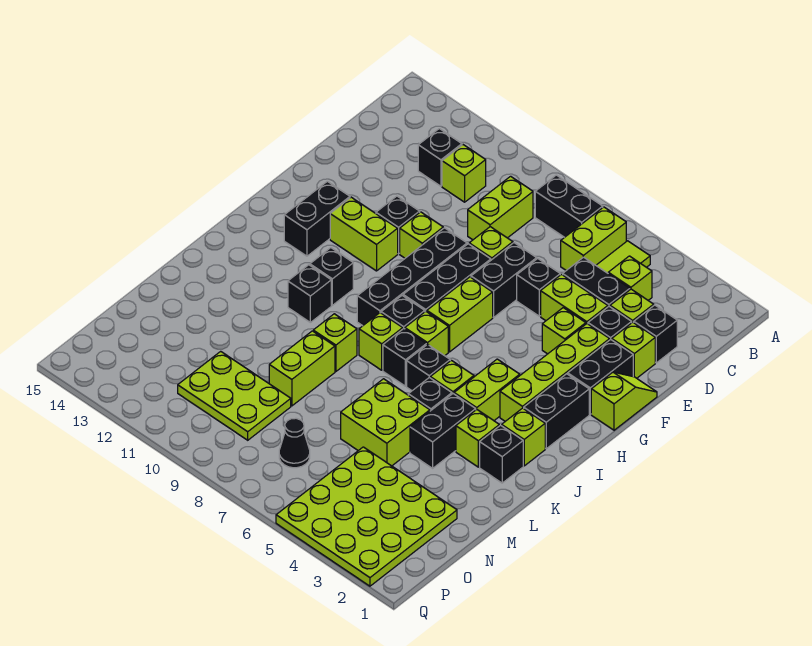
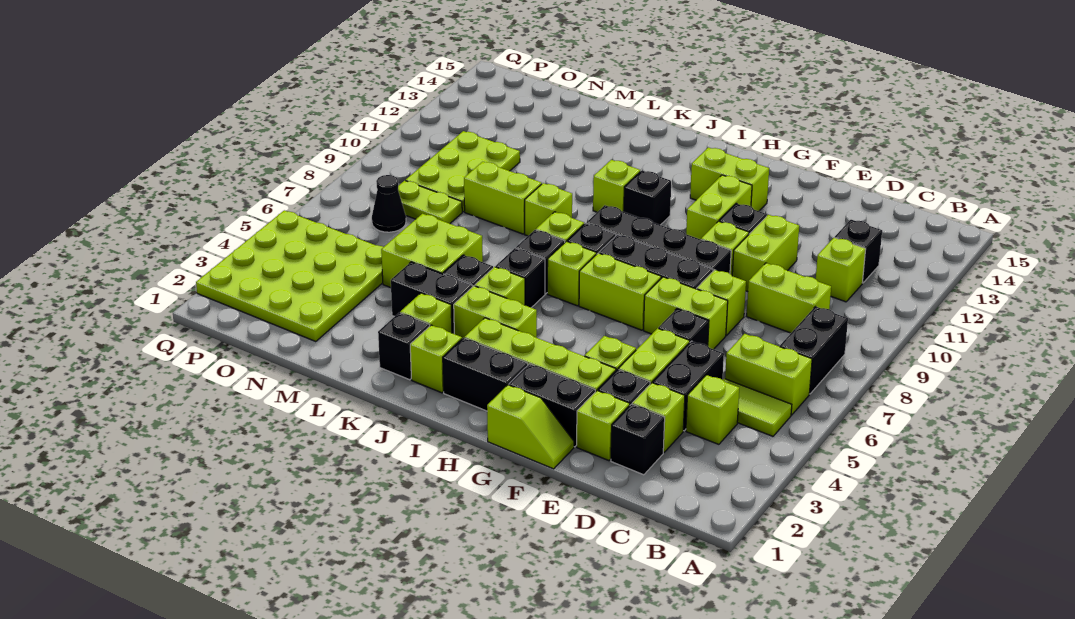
black brick E7:F7 level 1 -> lime brick E7:F7 level 1
none -> lime brick E10:E11 level 1
black brick G13:H13 level 1 -> lime brick G13:H13 level 1
black brick J11 level 1 -> lime brick J11 level 1
none -> lime plate N8:O8 level 1

